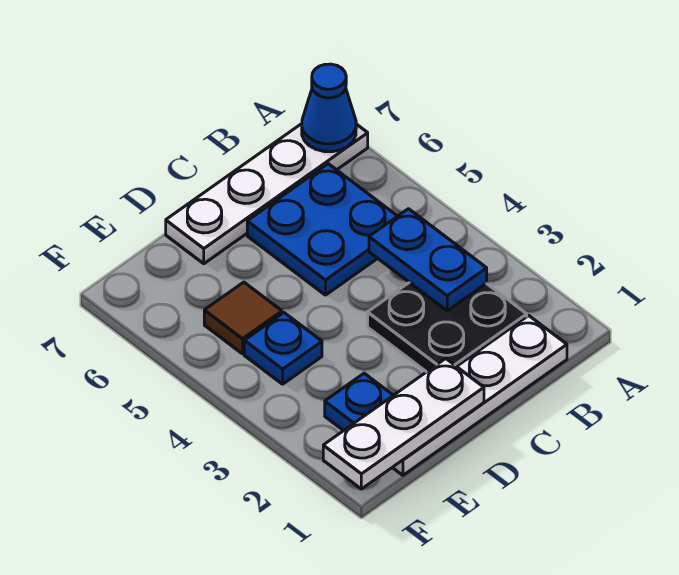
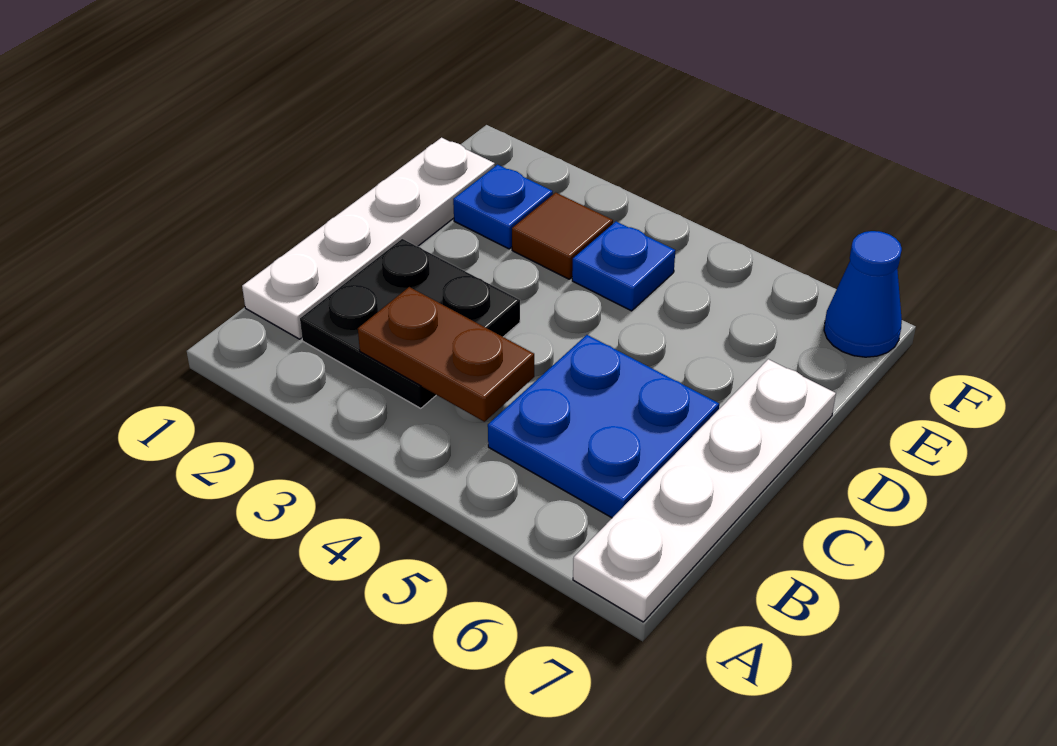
blue cone A7 level 2 -> blue cone F7 level 1
blue plate B3:B4 level 2 -> brown plate B3:B4 level 2
white plate D1:F1 level 2 -> none
brown tile E5 level 1 -> brown tile E3 level 1

